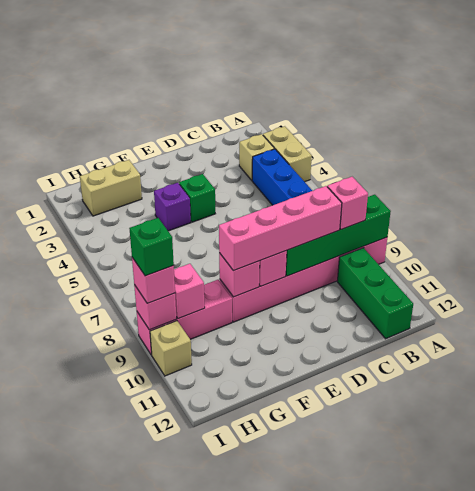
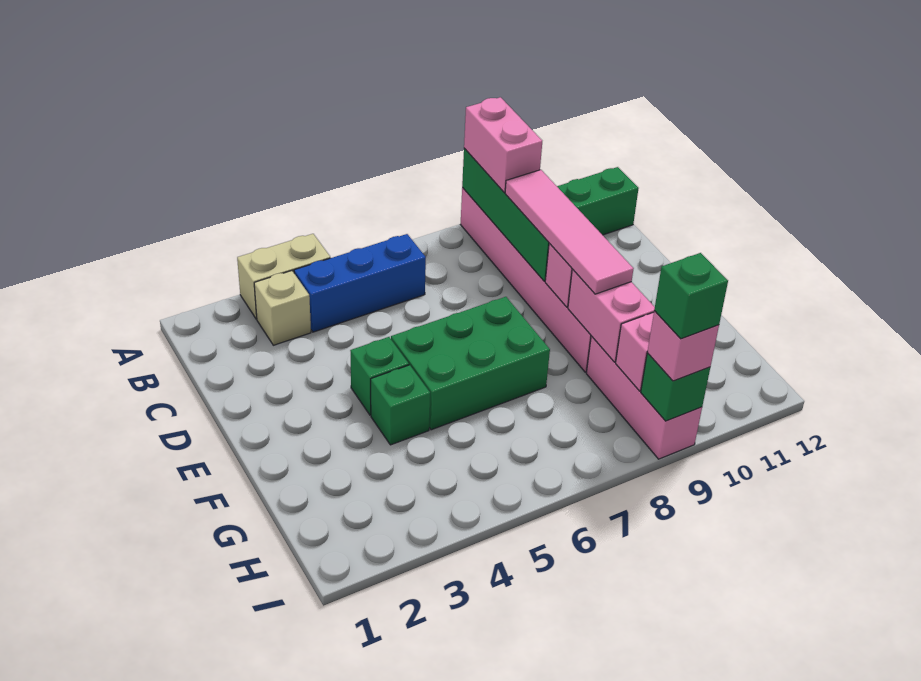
pink brick B9 level 3 -> pink brick A9:B9 level 3
pink brick C9:F9 level 3 -> pink tile C9:F9 level 3
none -> green brick E5:F7 level 1
purple brick F4 level 1 -> green brick F4 level 1
pink brick F9 level 2 -> pink brick F9:G9 level 2
tan brick G2:H2 level 1 -> none
pink brick I9 level 2 -> green brick I9 level 2
tan brick I10 level 1 -> none

